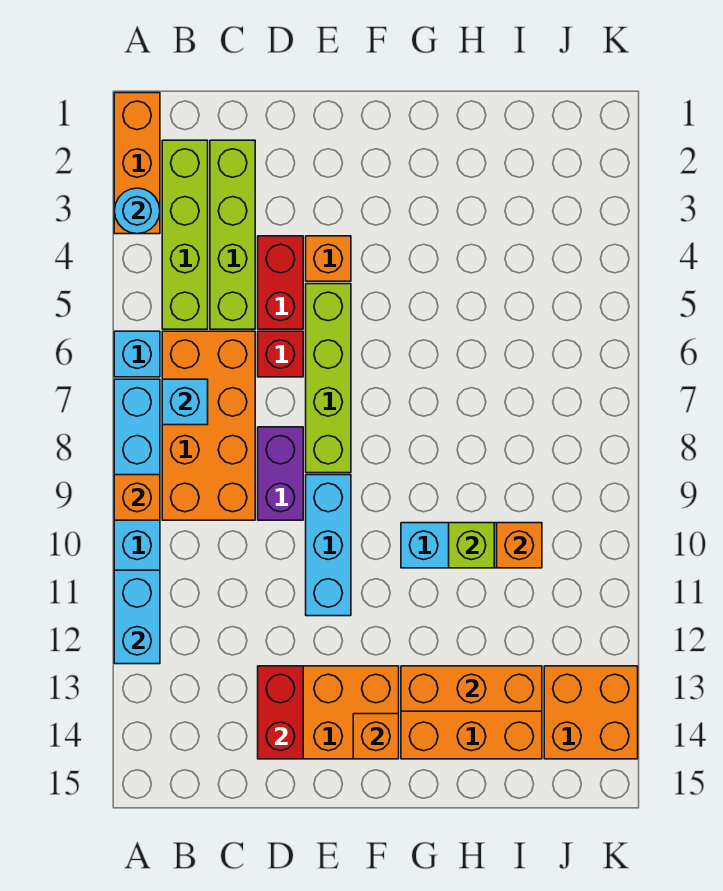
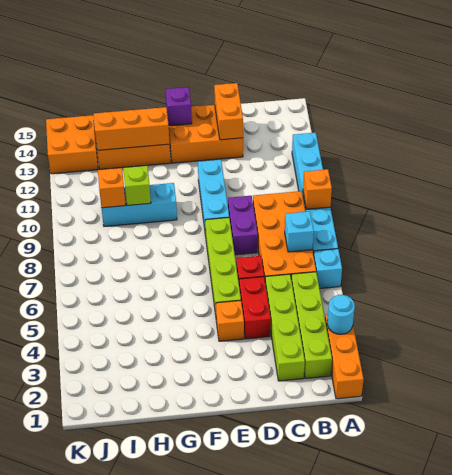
cyan brick A11:A12 level 2 -> none
red brick D13:D14 level 2 -> orange brick D13:D14 level 2
orange brick F14 level 2 -> purple brick F14 level 2

